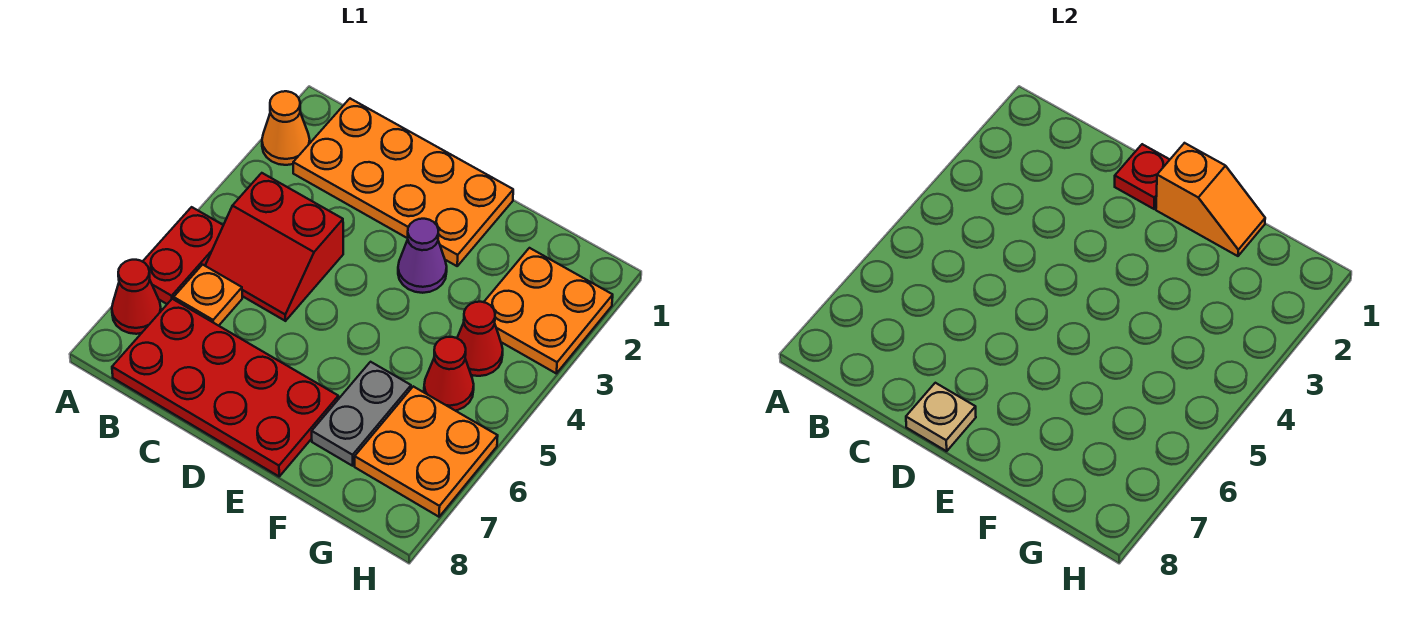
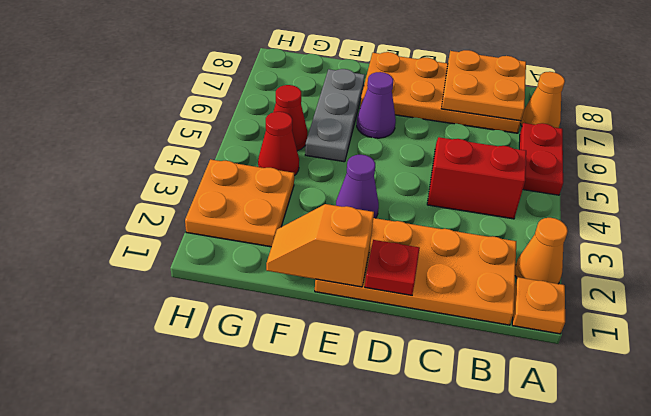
red cone A7 level 1 -> orange cone A7 level 1
orange plate B6 level 1 -> orange plate A1 level 1
red plate B7:E8 level 1 -> orange plate B7:E8 level 1
tan plate D8 level 2 -> none
none -> purple cone E6 level 1
grey plate F6:F7 level 1 -> grey plate F5:F7 level 1
orange plate G6:H7 level 1 -> orange plate B7:C8 level 2

